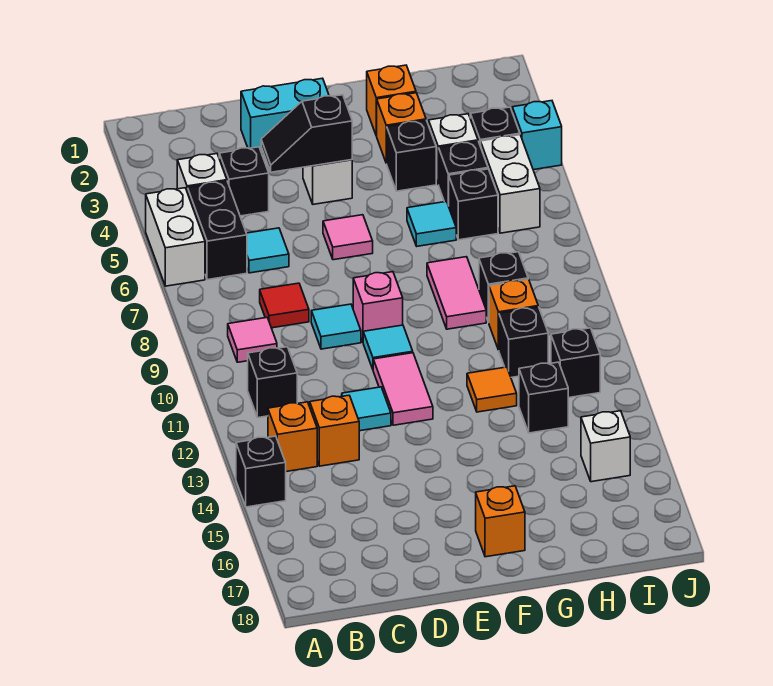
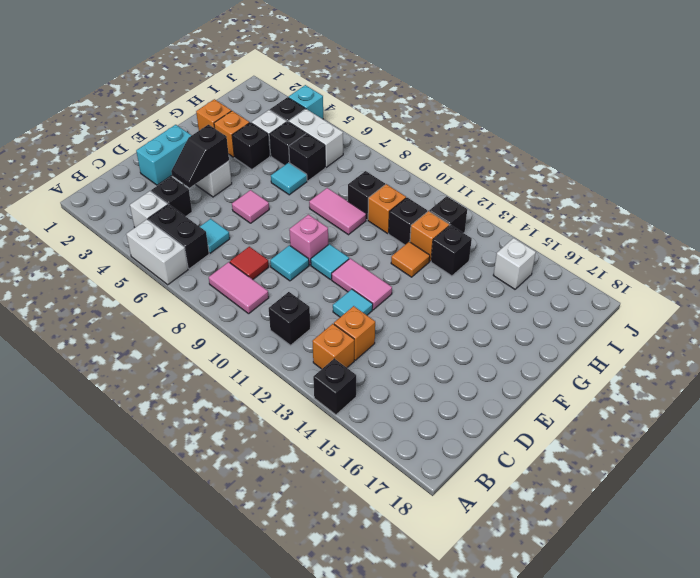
pink tile B9 level 1 -> pink tile B8:B9 level 1
orange brick F17 level 1 -> orange brick H12 level 1

